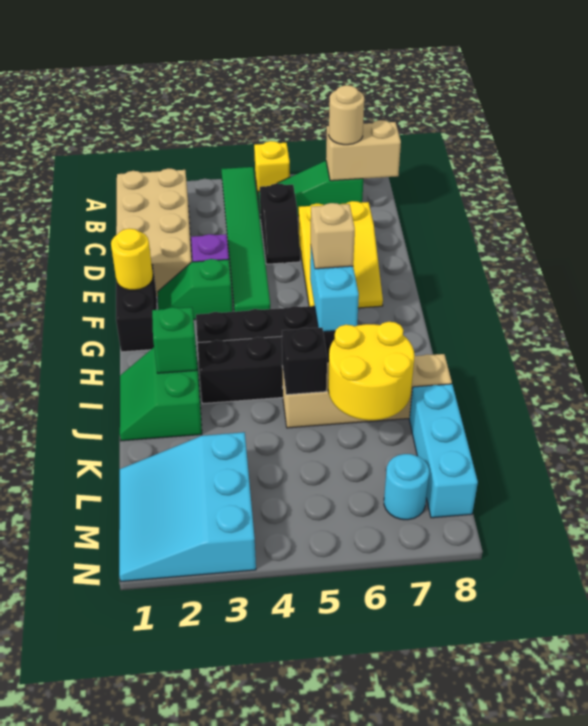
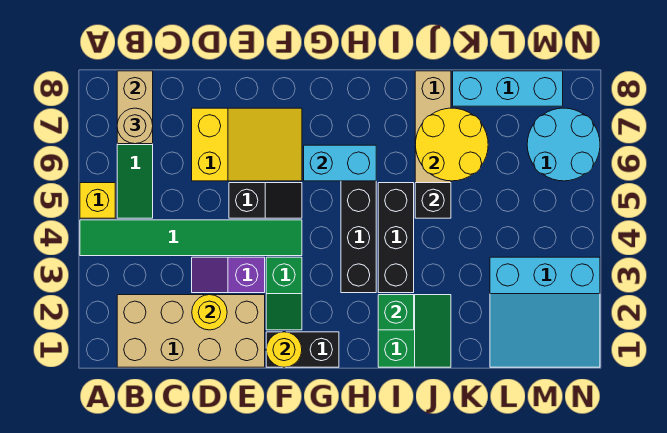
black slope C5:D5 level 1 top C -> black slope E5:F5 level 1 top E
none -> yellow round brick D2 level 2
tan brick G6 level 3 -> none
green slope I1:J2 level 1 top 2 -> green slope I1:J2 level 1 top I
cyan round brick M7 level 1 -> cyan round brick M6:N7 level 1

